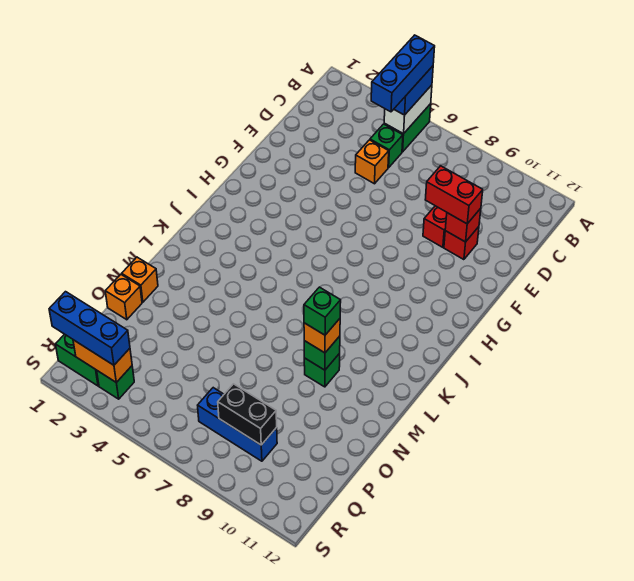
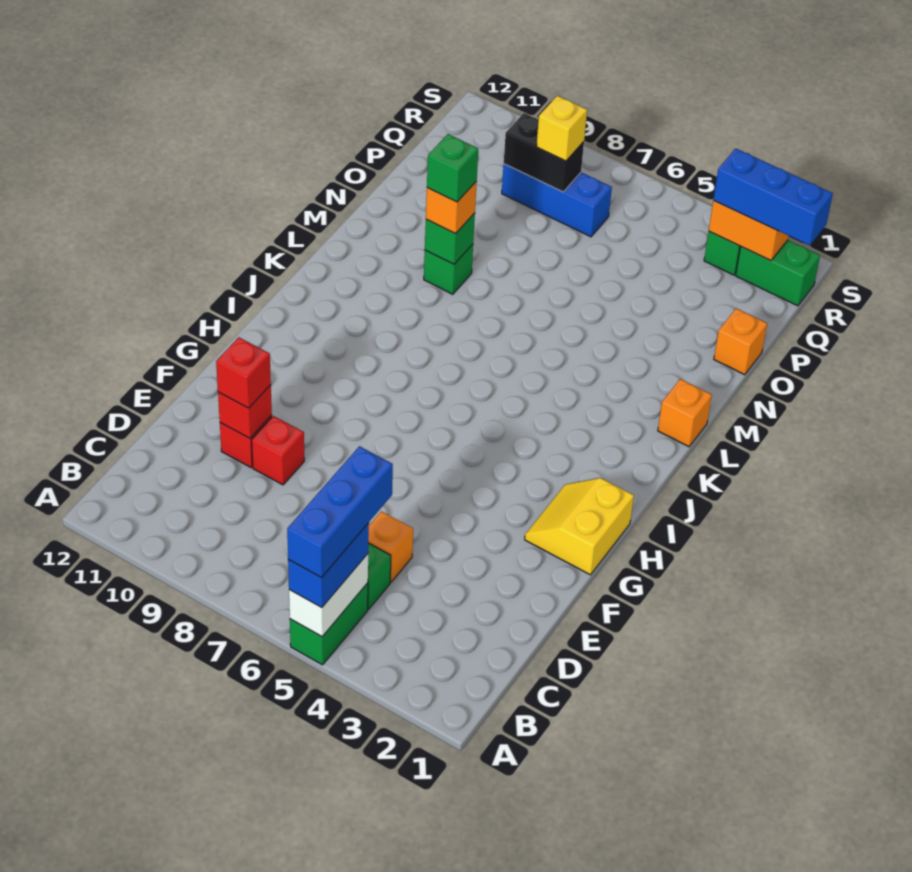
red brick E9:E10 level 3 -> red brick E10 level 3
none -> yellow slope G1:H2 level 1 top 1
orange brick N1 level 1 -> orange brick L1 level 1
none -> yellow brick Q8 level 3

